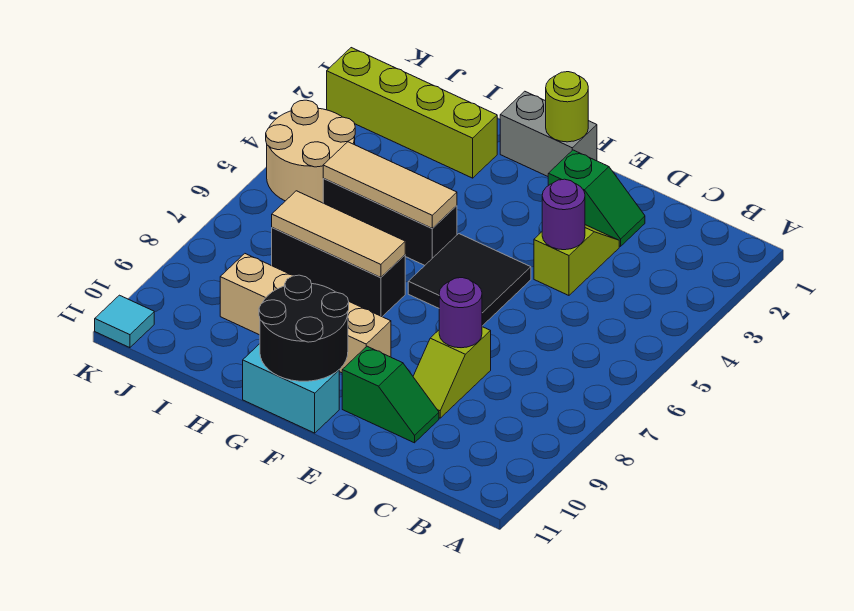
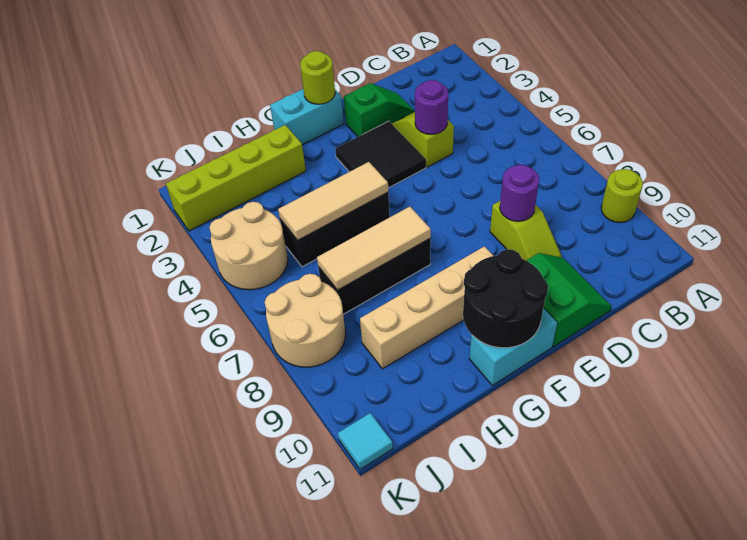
none -> lime round brick A9 level 1
green slope D10:E10 level 1 top E -> green slope D10:E11 level 1 top E
black tile E5:F6 level 1 -> black tile E3:F4 level 1
grey brick F1:G1 level 1 -> cyan brick F1:G1 level 1
none -> tan round brick J7:K8 level 1

